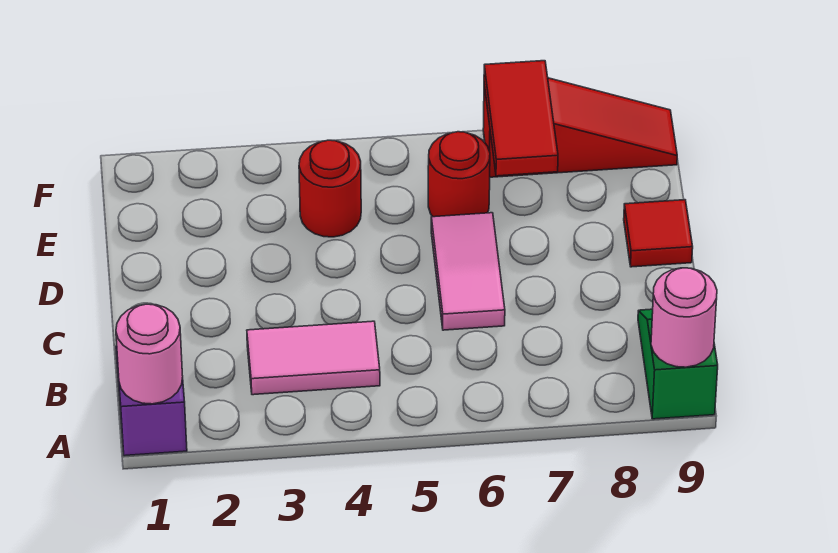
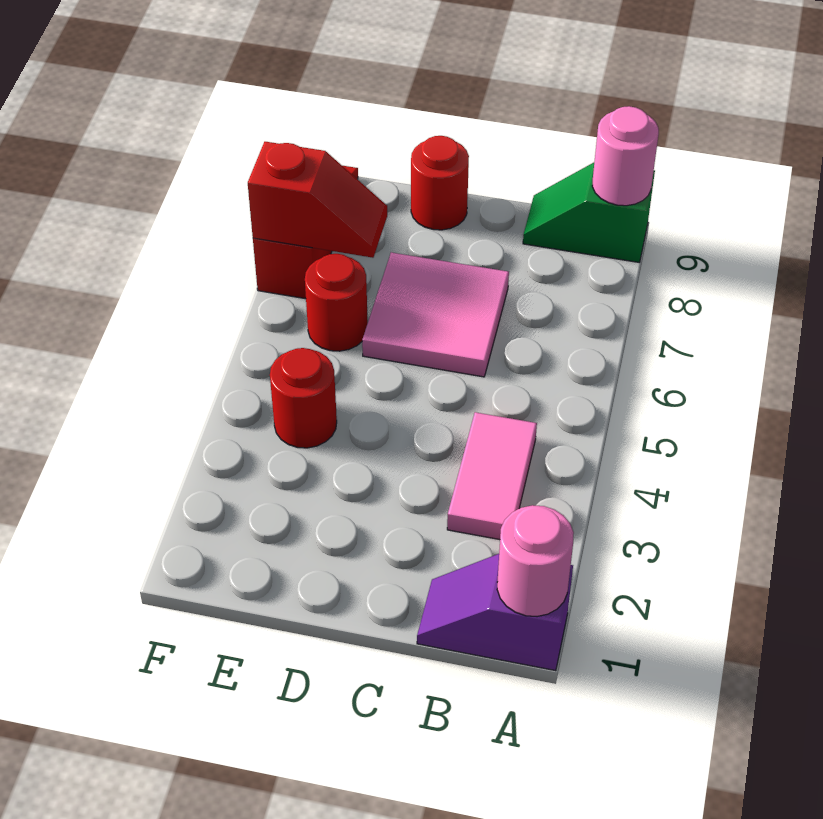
pink tile C6:D6 level 1 -> pink tile C6:D7 level 1
red tile D9 level 1 -> red round brick D9 level 1
red tile E7:F7 level 2 -> red slope E7:F7 level 2 top F

